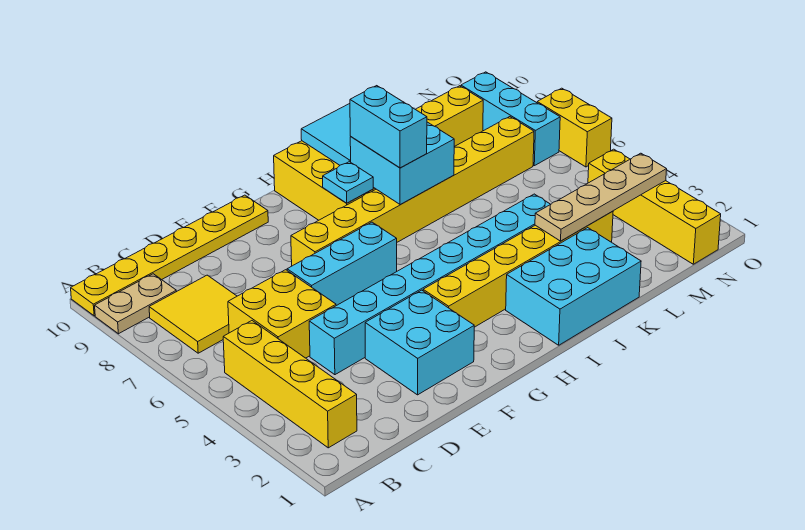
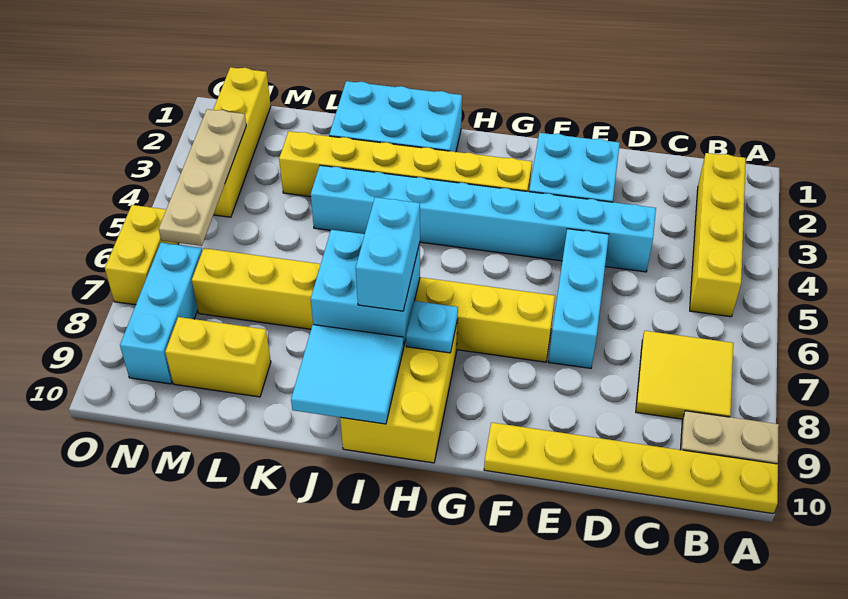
yellow brick C5:D6 level 1 -> none
cyan brick E6:G6 level 1 -> cyan brick E5:E7 level 1
tan plate K3:N3 level 2 -> tan plate N3:N6 level 2

